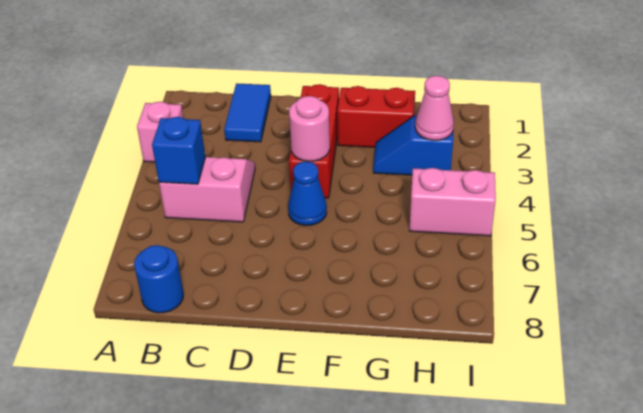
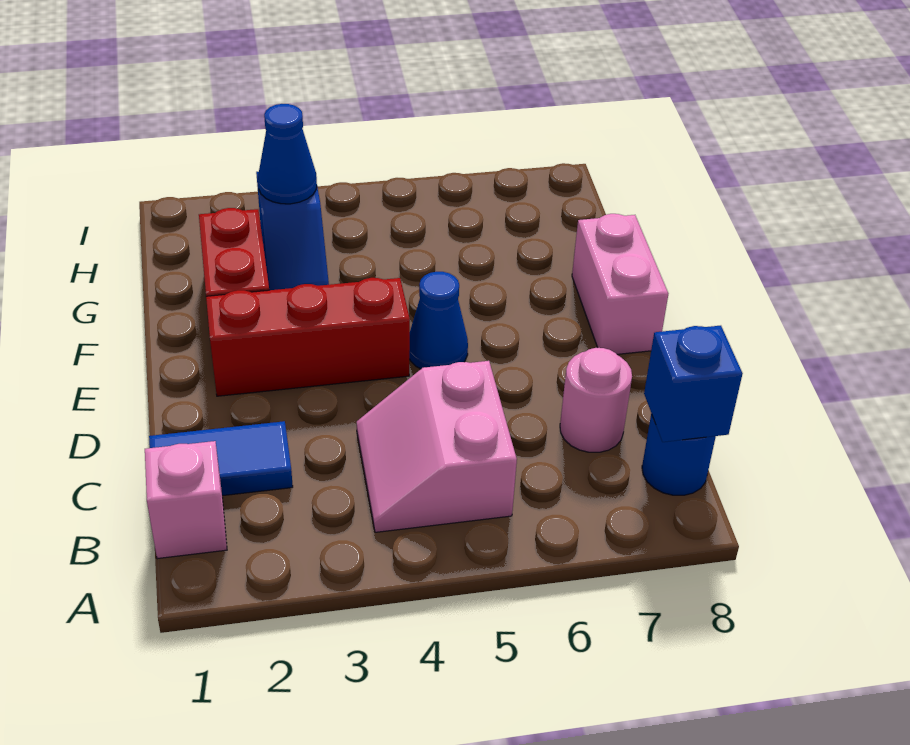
pink brick A3 level 1 -> pink brick B1 level 1
blue brick B5 level 2 -> blue brick B8 level 2
pink round brick E4 level 2 -> pink round brick C7 level 1
pink cone H3 level 2 -> blue cone H3 level 2
pink brick H5:I5 level 1 -> pink brick E8:F8 level 1

